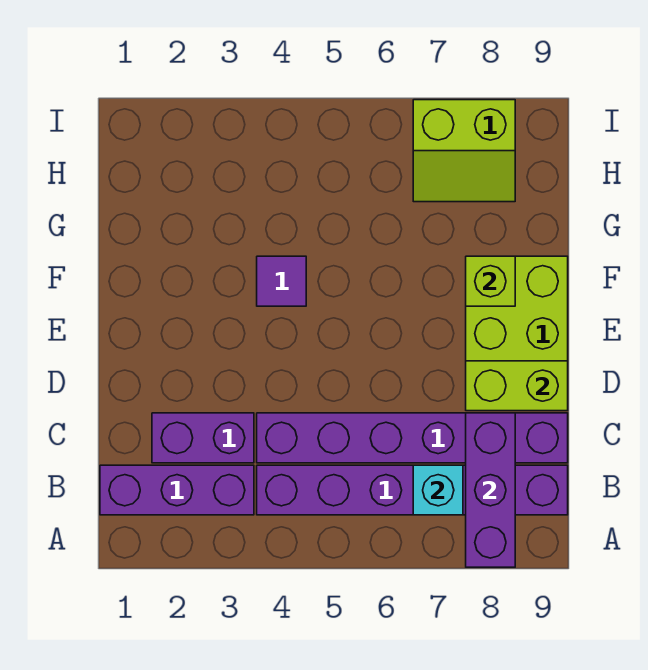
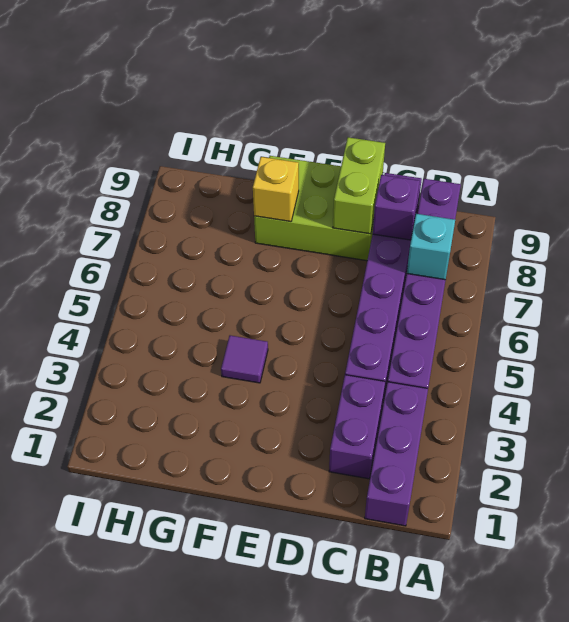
purple brick A8:C8 level 2 -> purple brick C8 level 2
lime brick F8 level 2 -> yellow brick F8 level 2
lime slope H7:I8 level 1 top I -> none

